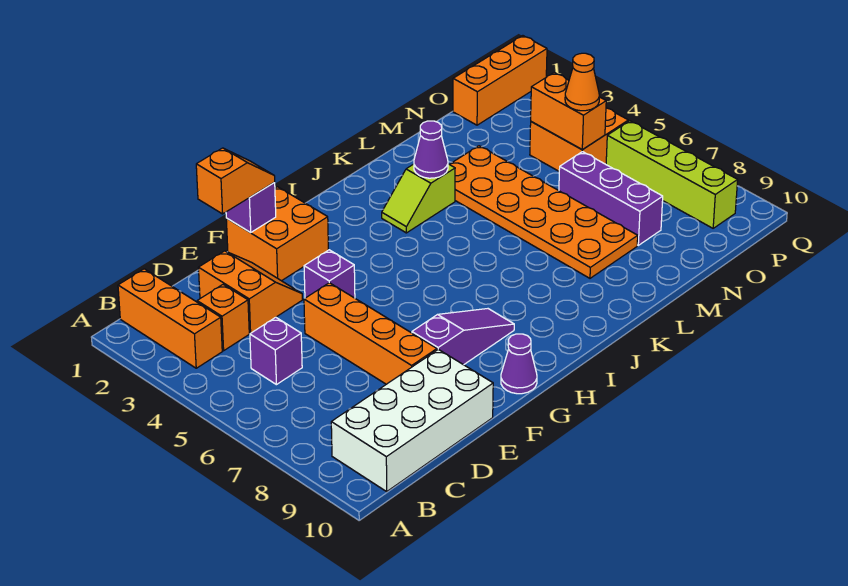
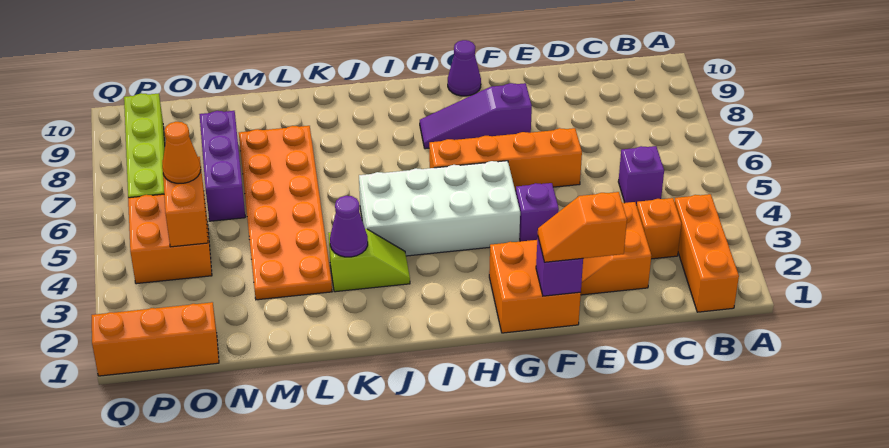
white brick B9:E10 level 1 -> white brick G4:J5 level 1
orange brick E5:E8 level 1 -> orange brick E6:H6 level 1

